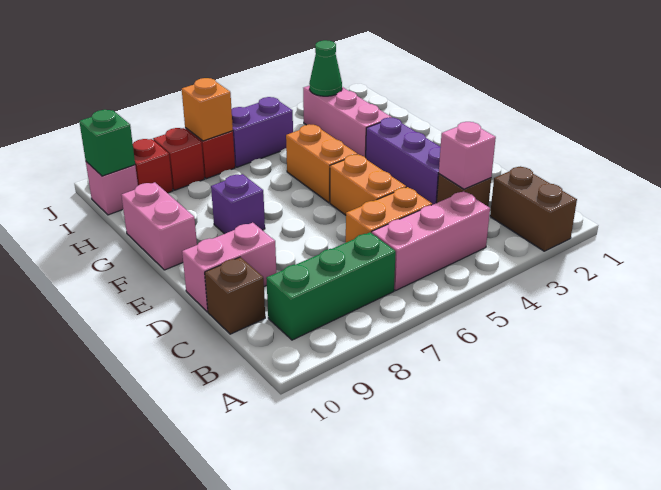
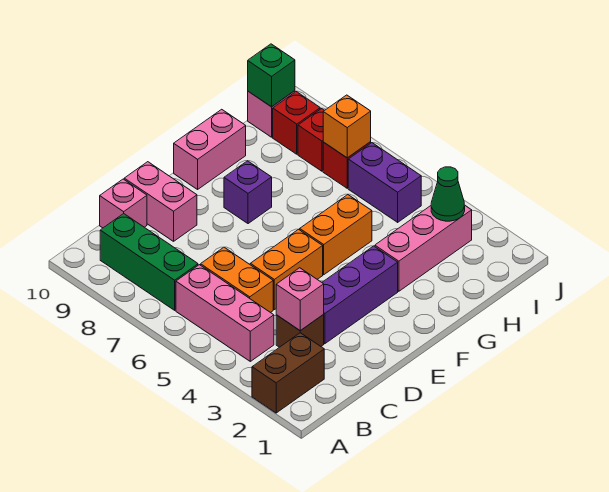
brown brick C10 level 1 -> pink brick C10 level 1

